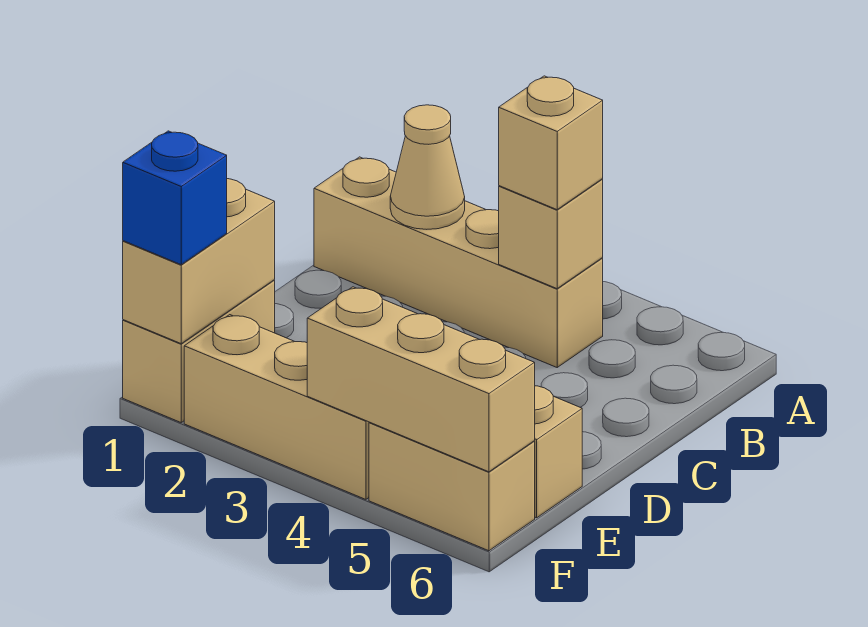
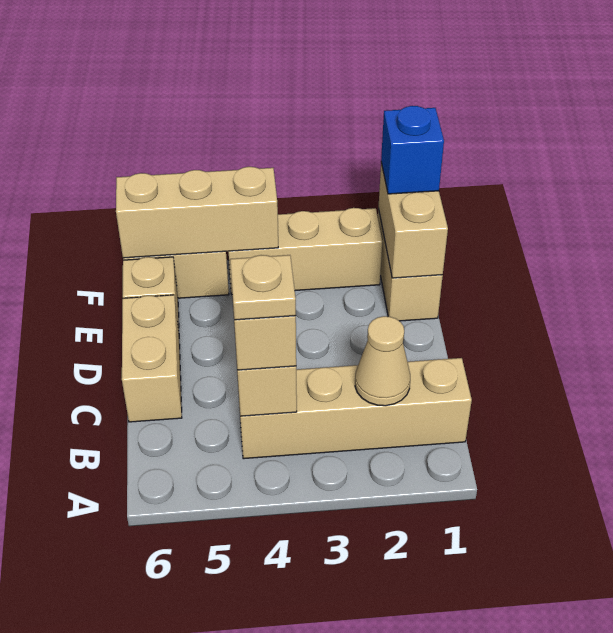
none -> tan plate B4 level 4
none -> tan brick C6:D6 level 1

